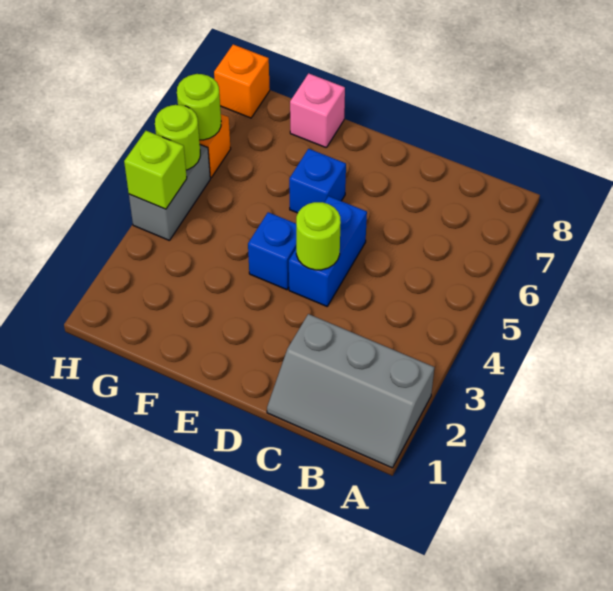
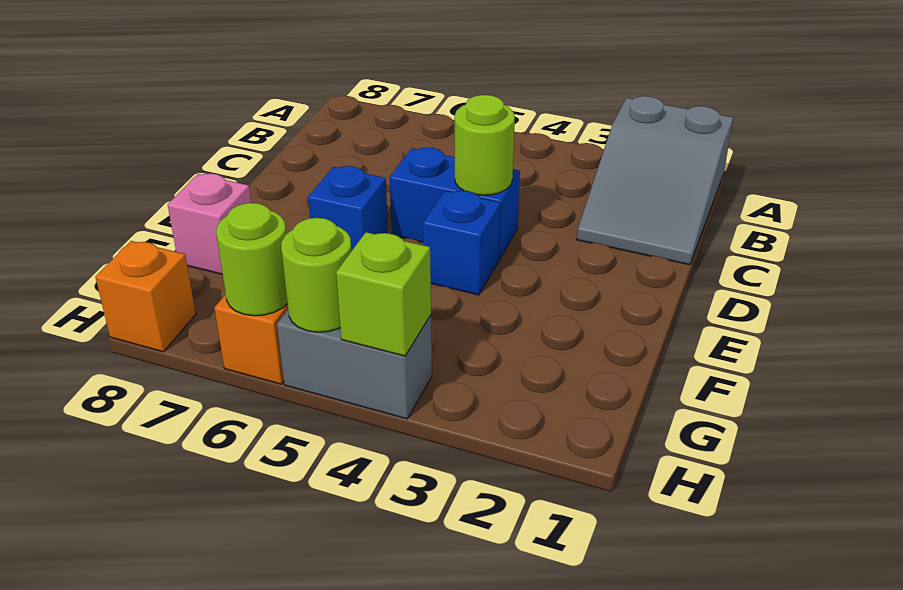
grey slope A1:C2 level 1 top 2 -> grey slope A1:C2 level 1 top A

